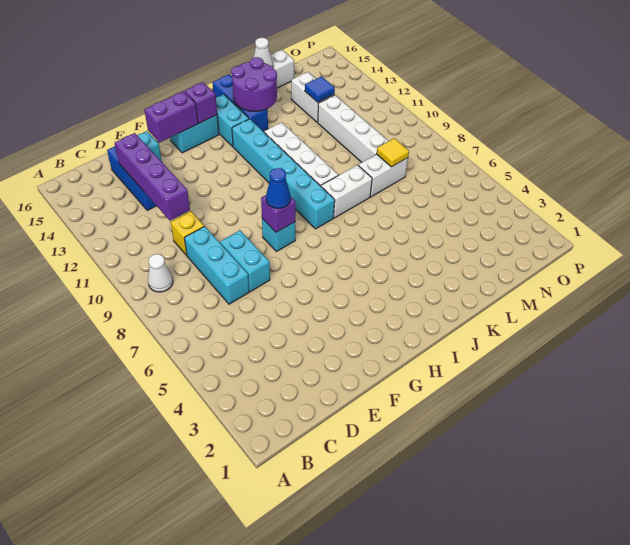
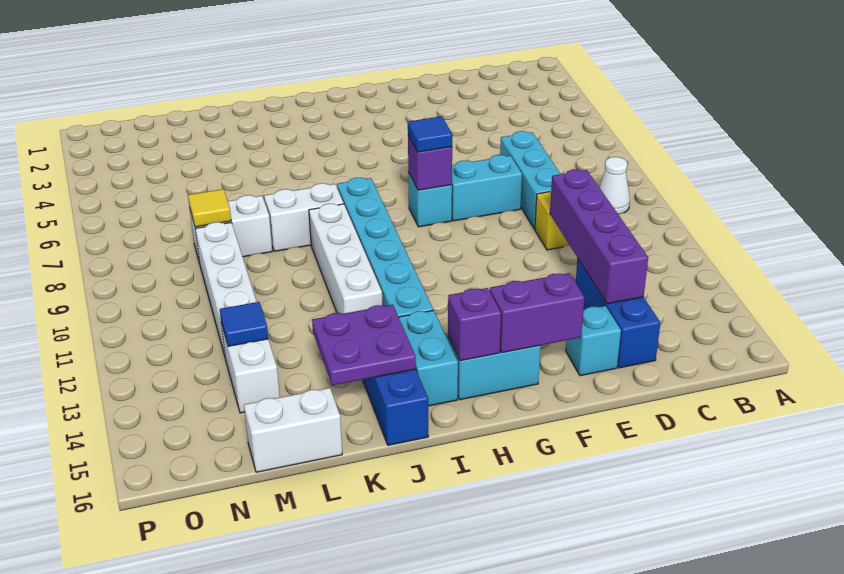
cyan brick E7:E8 level 1 -> cyan brick E8:F8 level 1
blue cone G8 level 3 -> blue tile G8 level 3
purple round brick J14:K15 level 2 -> purple plate J14:K15 level 2
white cone L16 level 2 -> none

